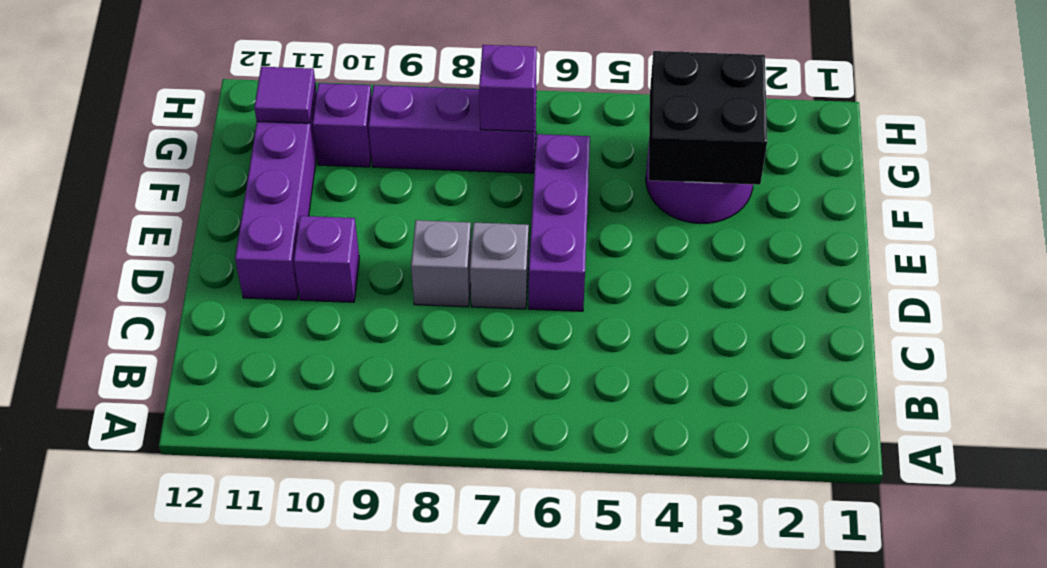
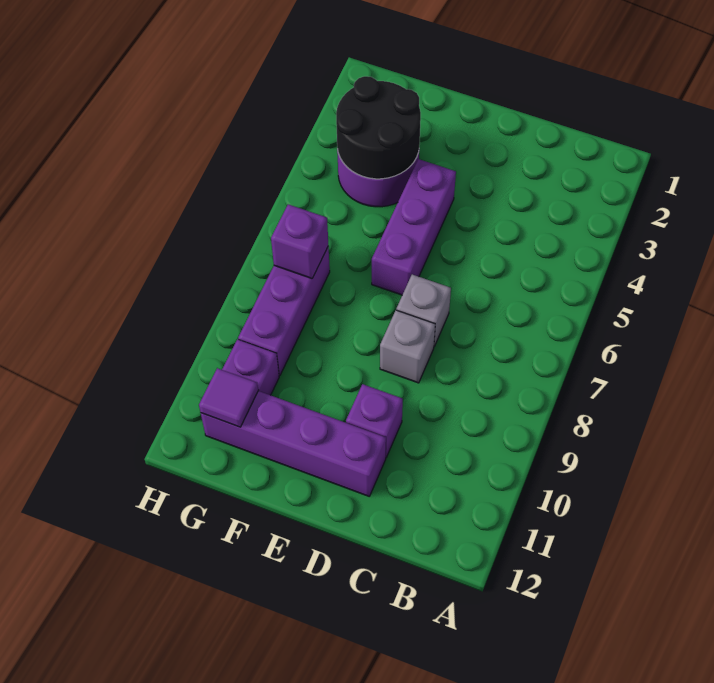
purple brick D6:F6 level 1 -> purple brick E4:E6 level 1
black brick F3:G4 level 2 -> black round brick F3:G4 level 2

